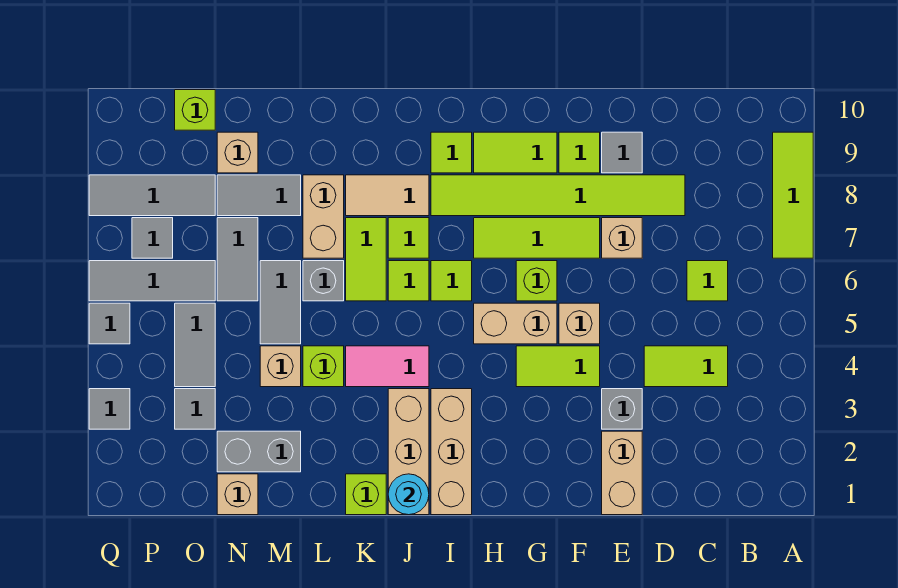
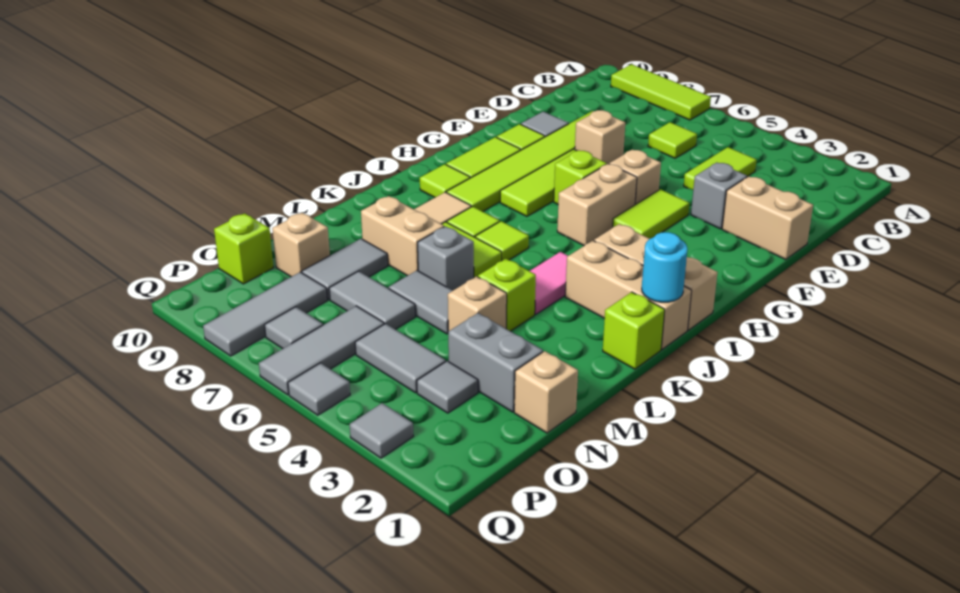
lime tile I6 level 1 -> none
grey brick M2:N2 level 1 -> grey brick N2:N3 level 1

